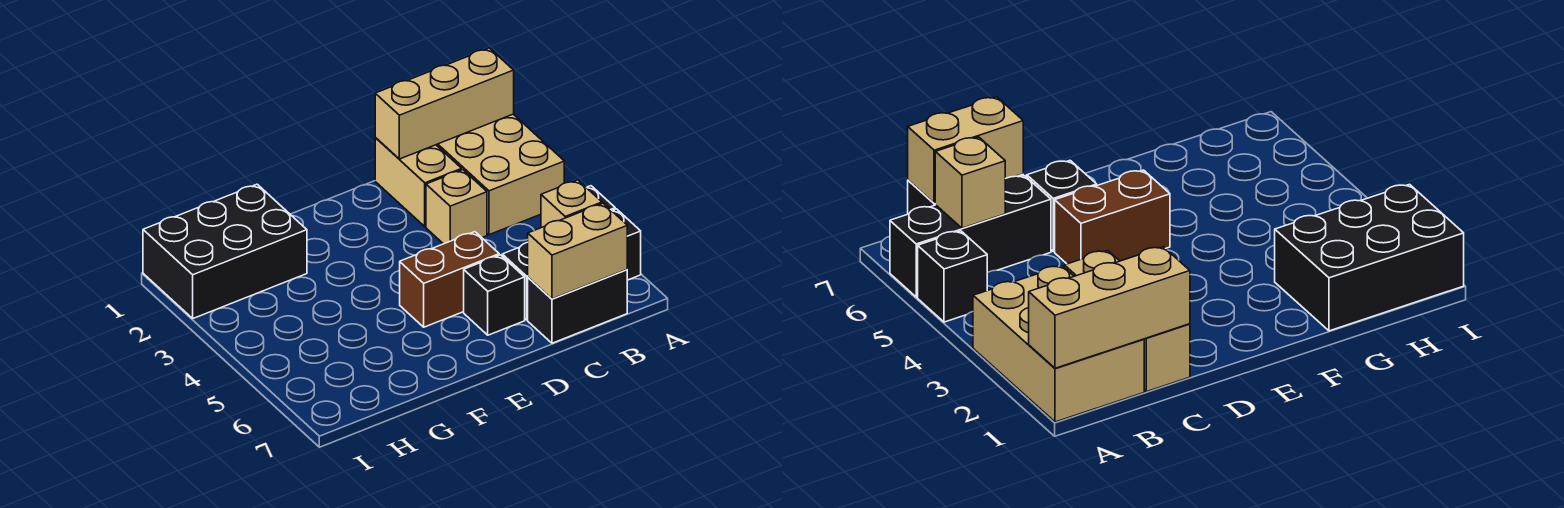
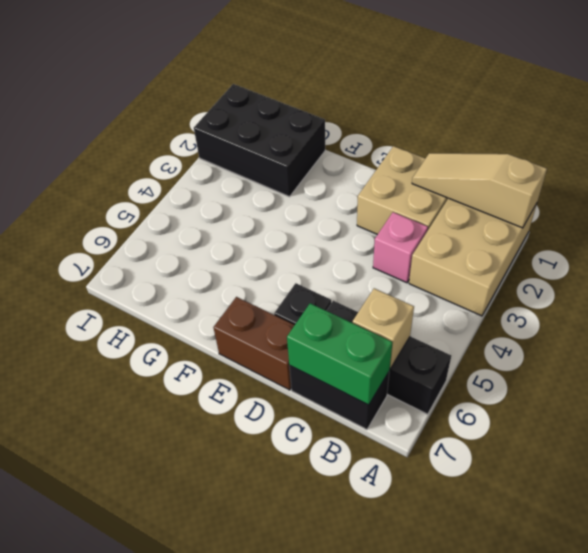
tan brick A1:C1 level 2 -> tan slope A1:C1 level 2 top A
black brick A5 level 1 -> none
tan brick B7:C7 level 2 -> green brick B7:C7 level 2
tan brick C1:C2 level 1 -> tan brick C1:D2 level 1
tan brick C3 level 1 -> pink brick C3 level 1
brown brick D5:E5 level 1 -> brown brick D7:E7 level 1

